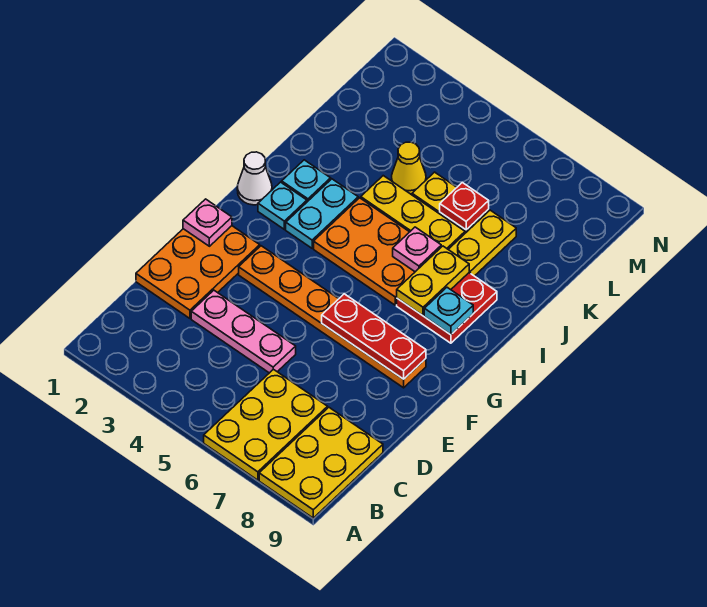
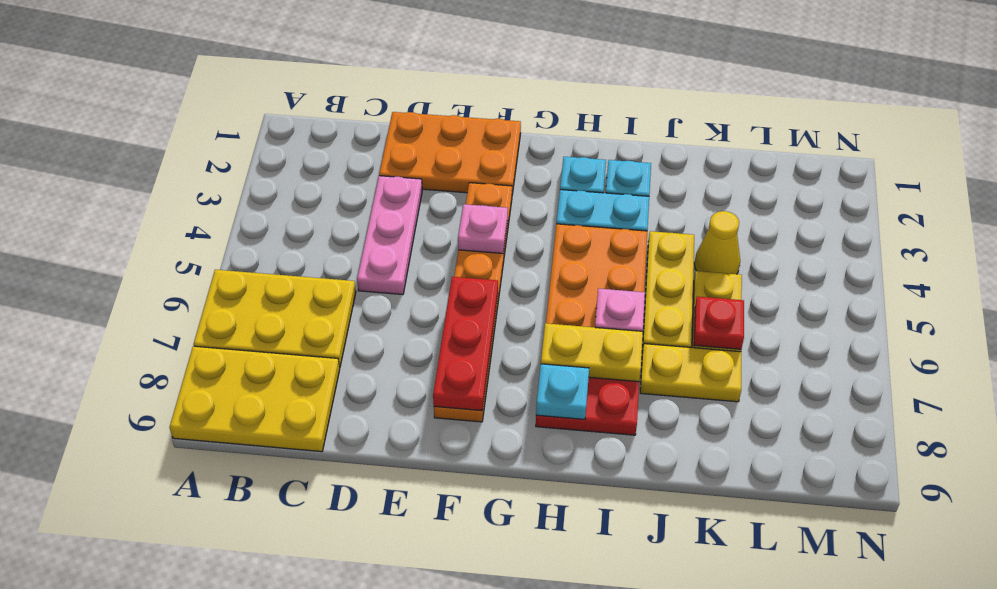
pink plate F1 level 2 -> pink plate F4 level 2
white cone H1 level 1 -> none

